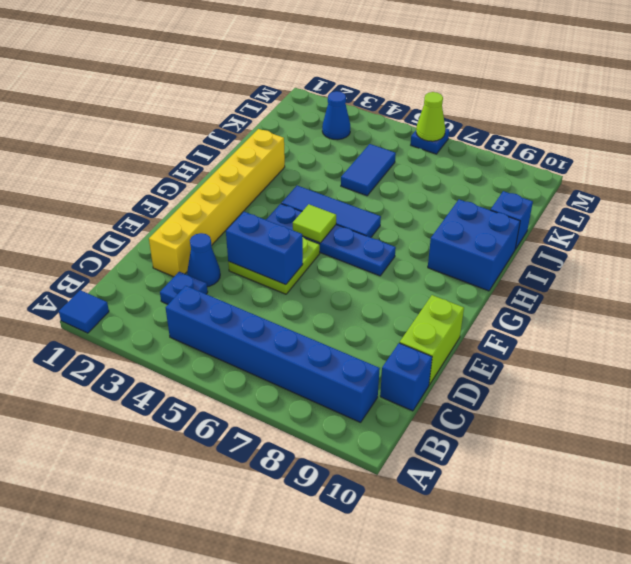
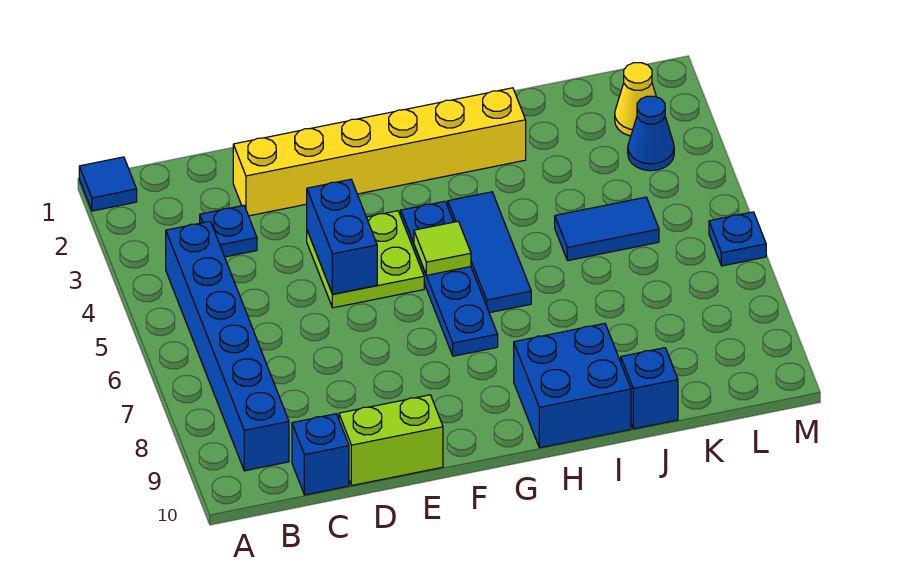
blue cone D3 level 1 -> none
none -> yellow cone L2 level 1
lime cone M6 level 2 -> none

